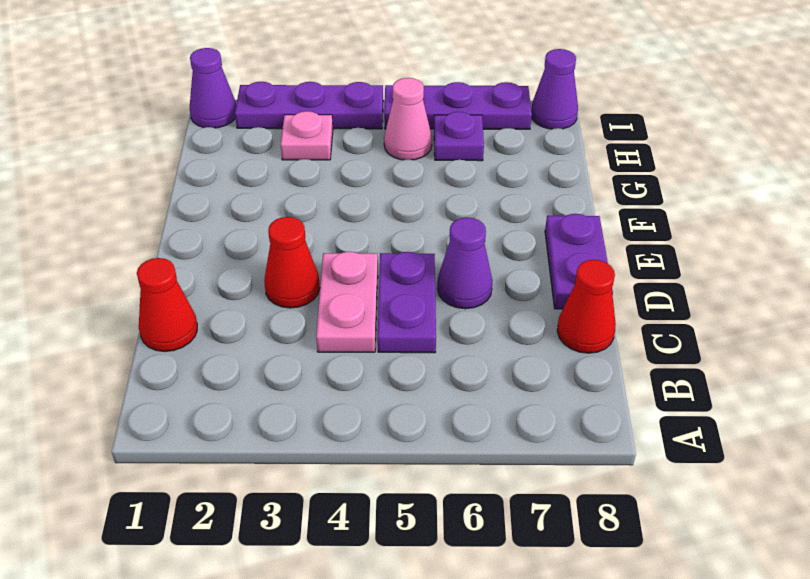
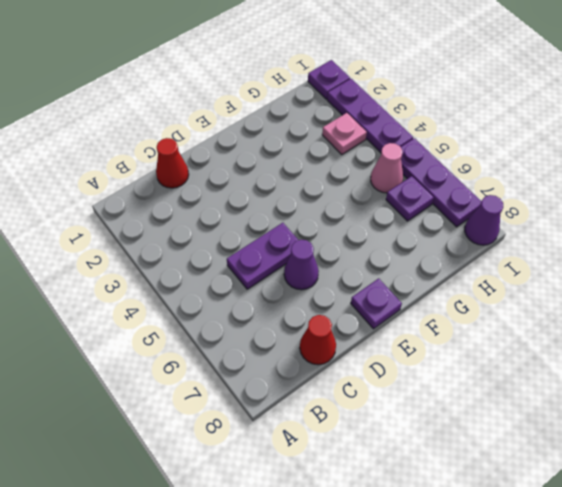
pink plate C4:D4 level 1 -> none
red cone D3 level 1 -> none
purple plate D8:E8 level 1 -> purple plate E8 level 1
purple cone I1 level 1 -> purple plate I1 level 1

